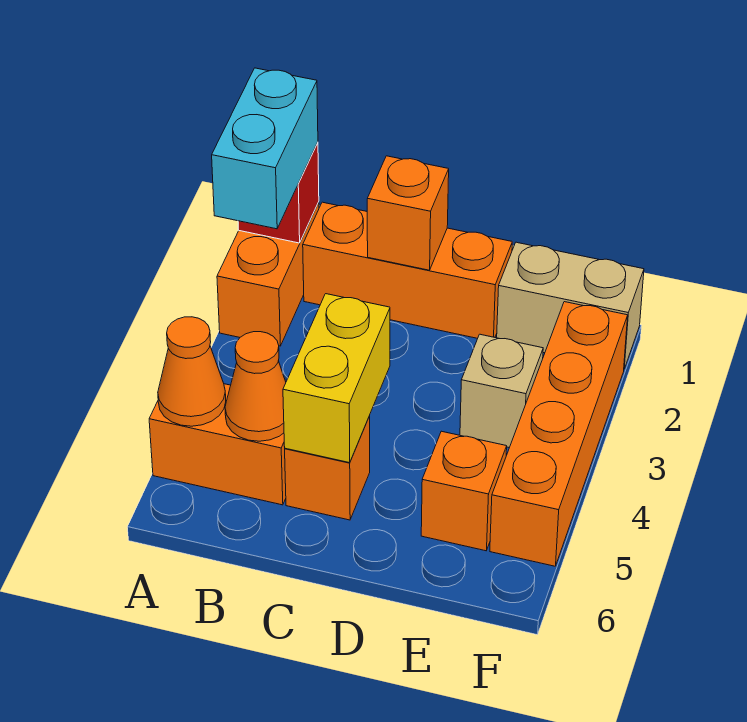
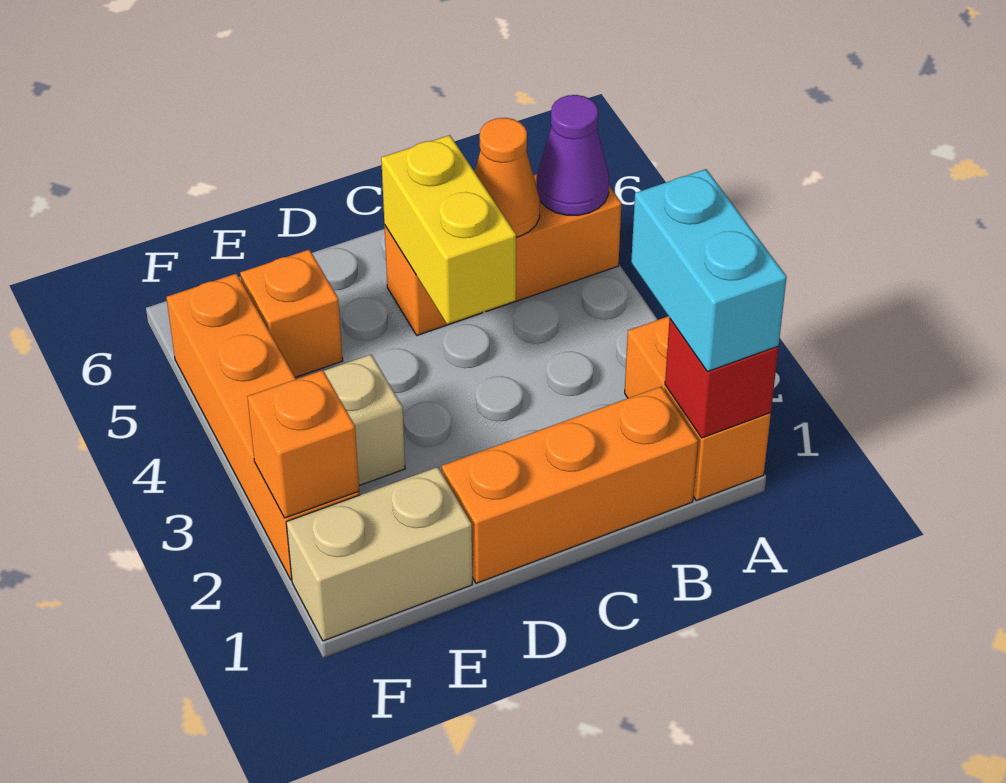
orange cone A5 level 2 -> purple cone A5 level 2
orange brick C1 level 2 -> orange brick F2 level 2

